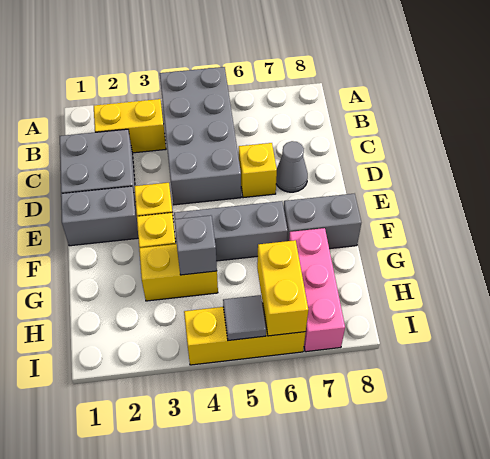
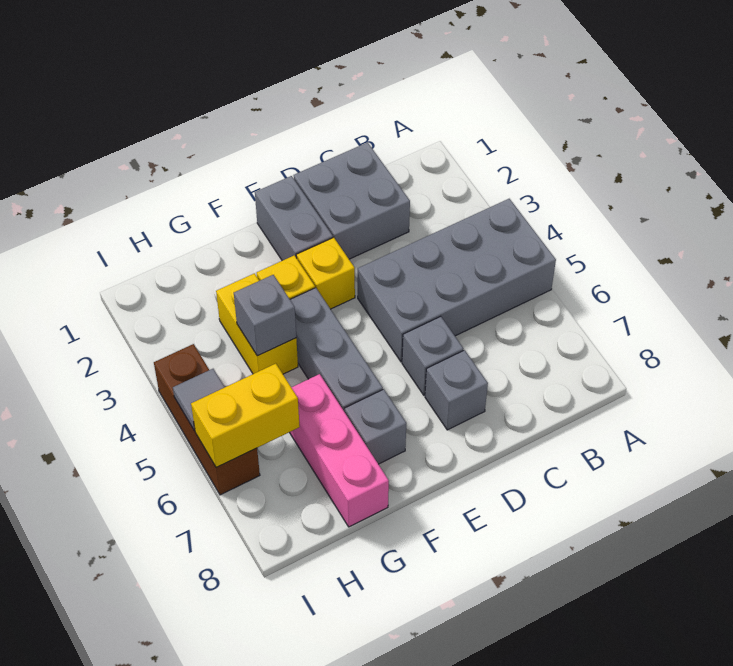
yellow brick B2:B3 level 1 -> none
yellow brick D6 level 1 -> grey brick D6 level 1
grey cone D7 level 1 -> grey brick D7 level 1
grey brick F7:F8 level 1 -> grey brick F7 level 1
pink brick G7:I7 level 1 -> pink brick G6:G8 level 1
yellow brick I4:I6 level 1 -> brown brick I4:I6 level 1

